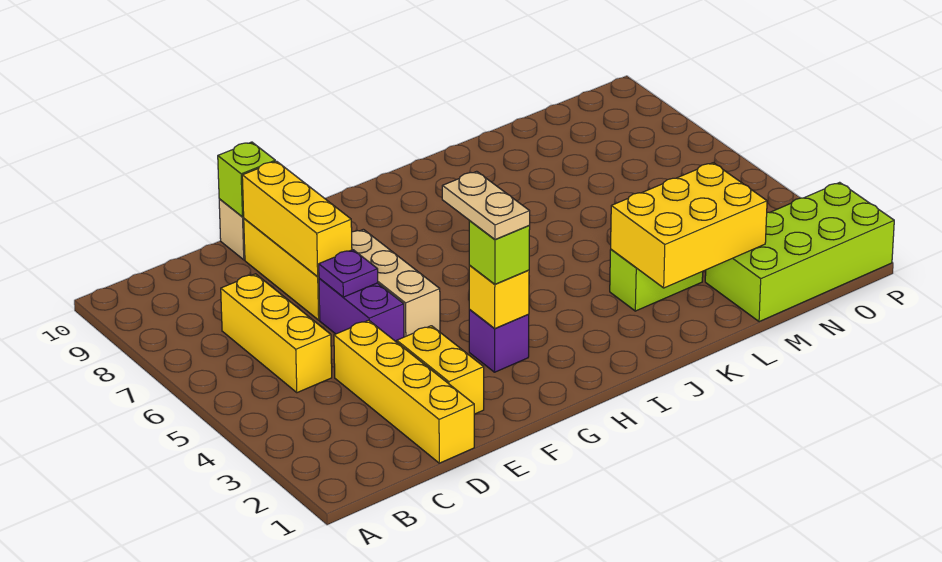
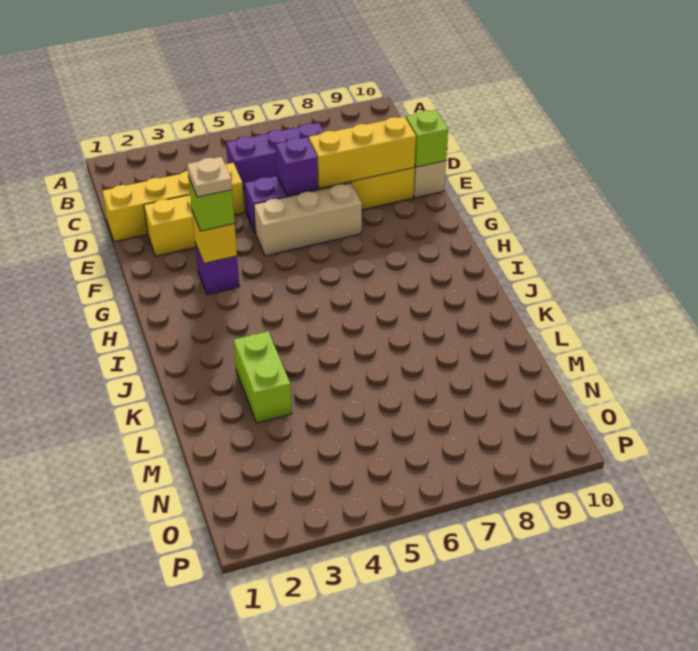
yellow brick C5:C7 level 1 -> purple brick C5:C7 level 1
purple plate E6 level 2 -> purple brick E6 level 2
tan plate G3:G4 level 4 -> tan plate G3 level 4
yellow brick K2:M3 level 2 -> none
lime brick M1:P2 level 1 -> none

